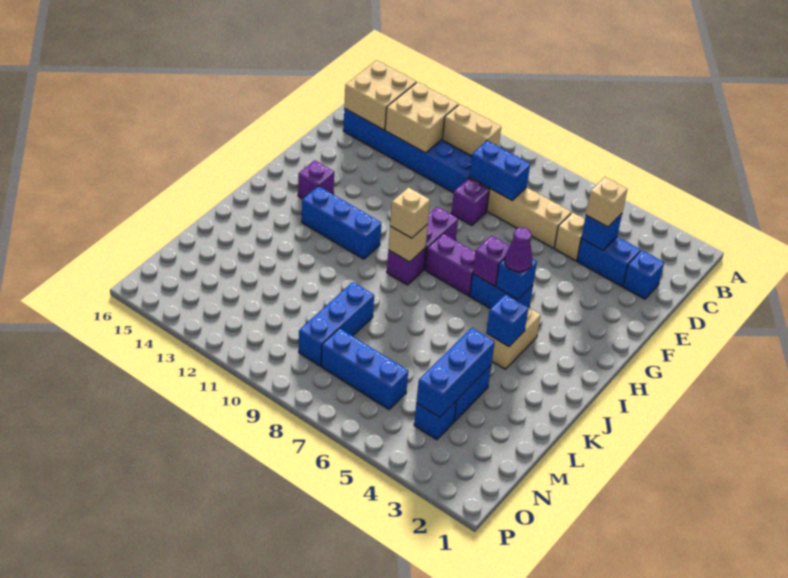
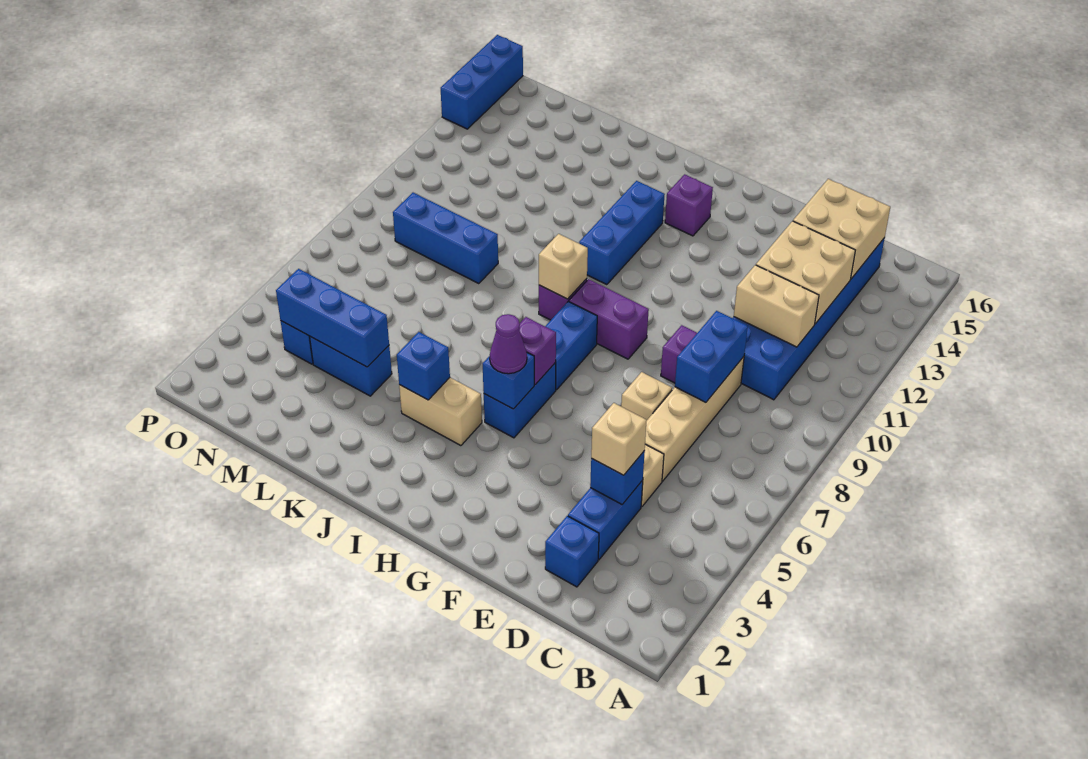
tan brick C10:C11 level 2 -> tan brick C11:D11 level 2
purple brick H7:H8 level 1 -> blue brick H7:H8 level 1
tan brick I9 level 3 -> tan brick E7 level 1
blue brick N6:N8 level 1 -> blue brick P14:P16 level 1

